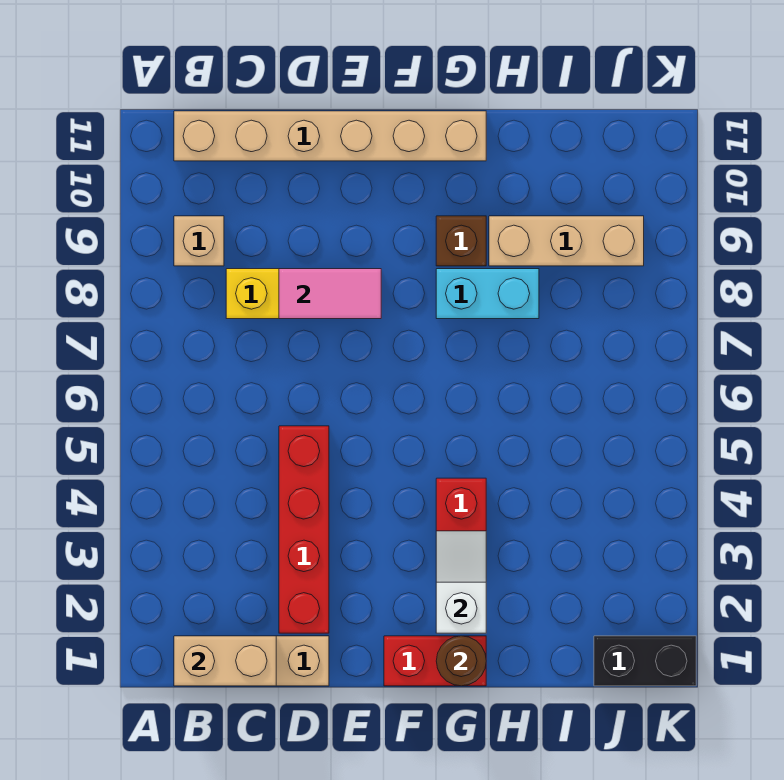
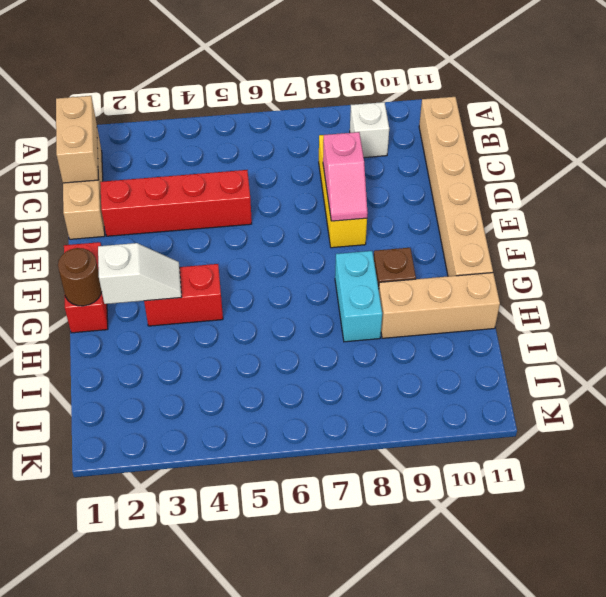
tan brick B9 level 1 -> white brick B9 level 1
pink tile D8:E8 level 2 -> pink slope D8:E8 level 2 top D
tan brick H9:J9 level 1 -> tan brick H9:H11 level 1
black brick J1:K1 level 1 -> none

